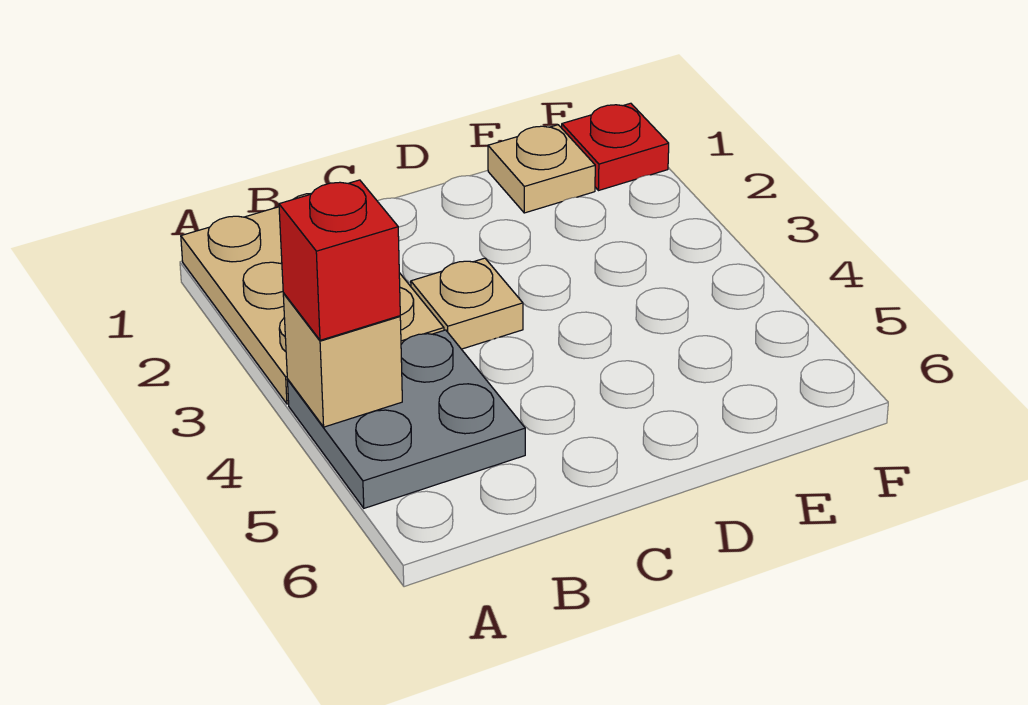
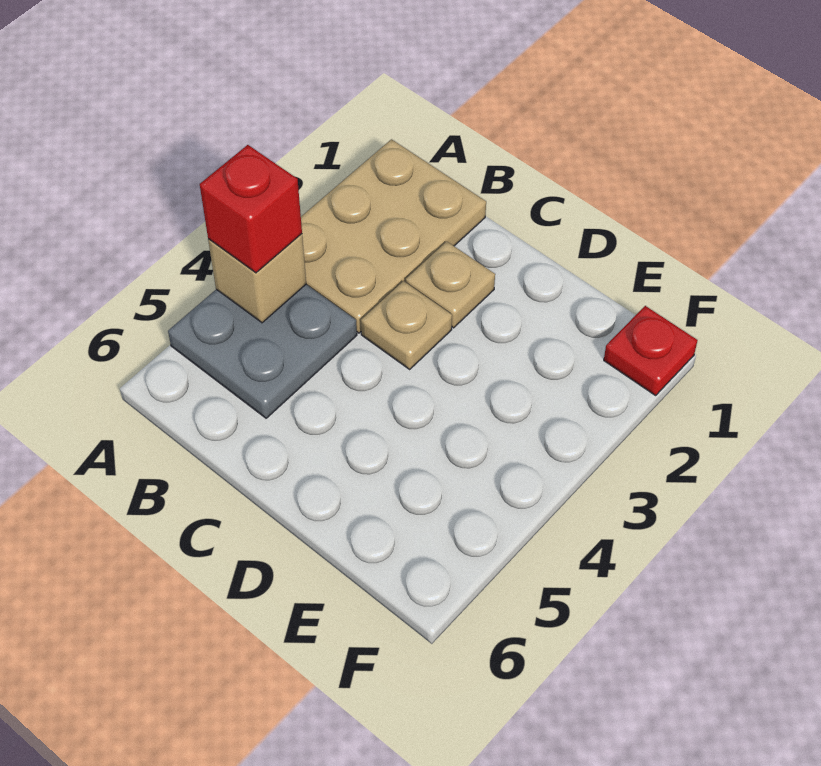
tan plate E1 level 1 -> tan plate C2 level 1

